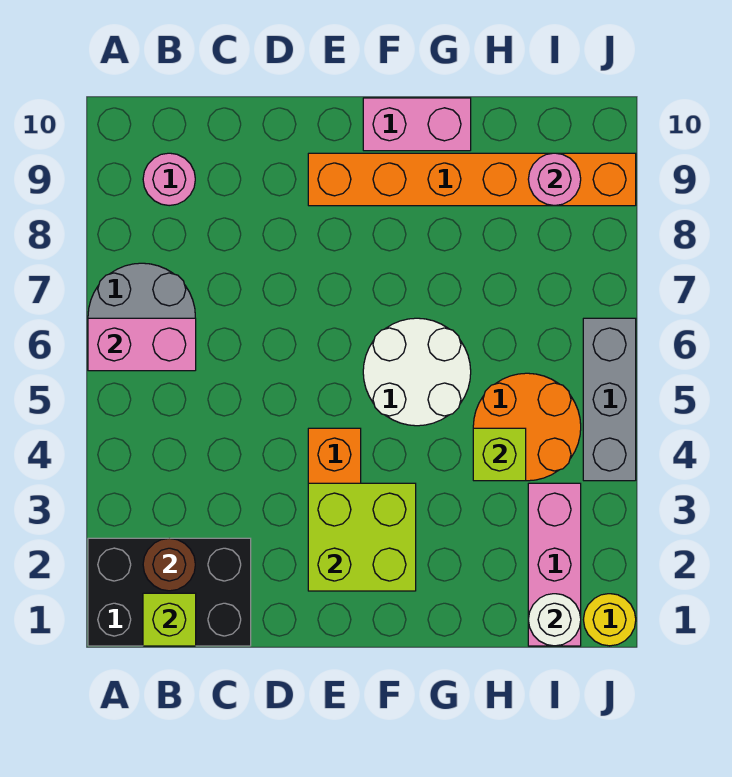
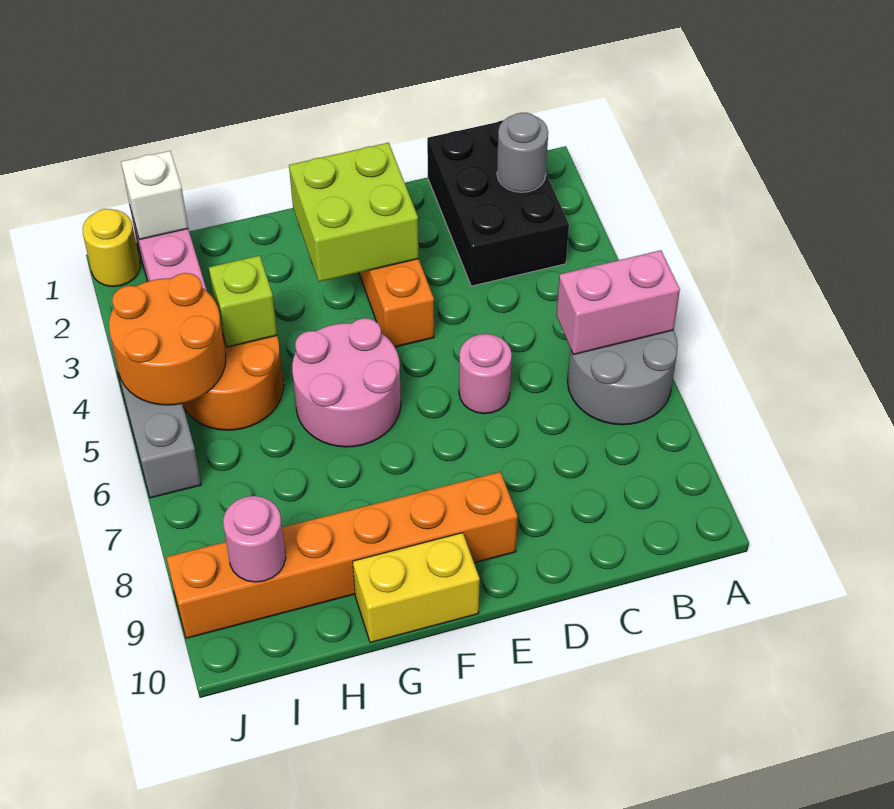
black brick A1:C2 level 1 -> black brick B1:C3 level 1
lime brick B1 level 2 -> none
brown round brick B2 level 2 -> grey round brick B2 level 2
pink round brick B9 level 1 -> pink round brick D6 level 1
white round brick F5:G6 level 1 -> pink round brick F5:G6 level 1
pink brick F10:G10 level 1 -> yellow brick F10:G10 level 1
white round brick I1 level 2 -> white brick I1 level 2
none -> orange round brick I4:J5 level 2

